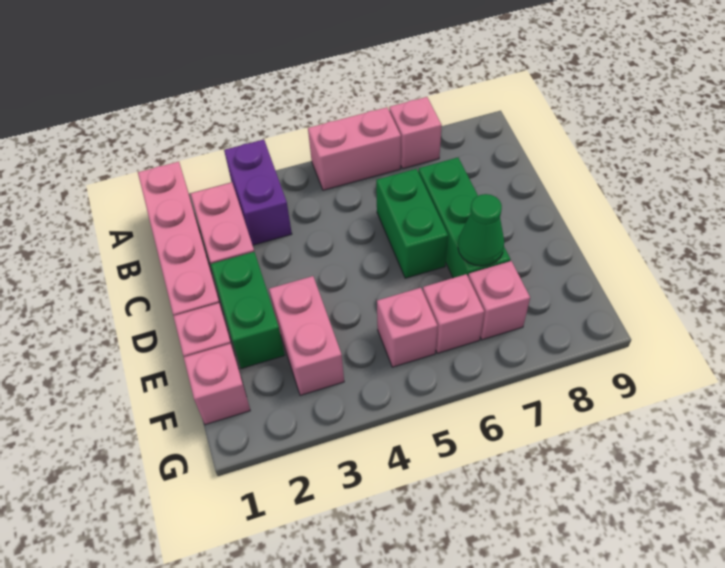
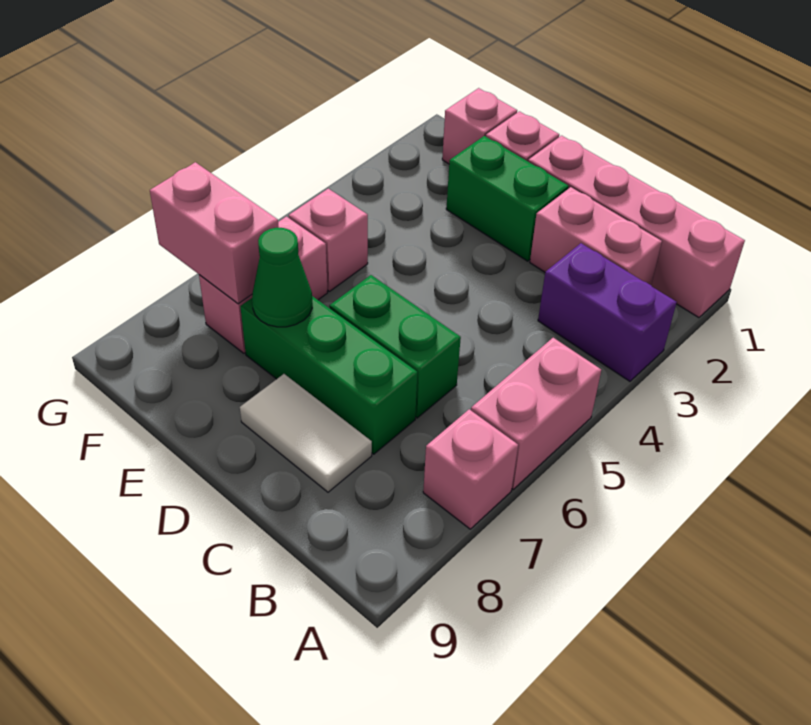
none -> white tile C8:D8 level 1
pink brick E3:F3 level 1 -> pink brick F7:G7 level 2

